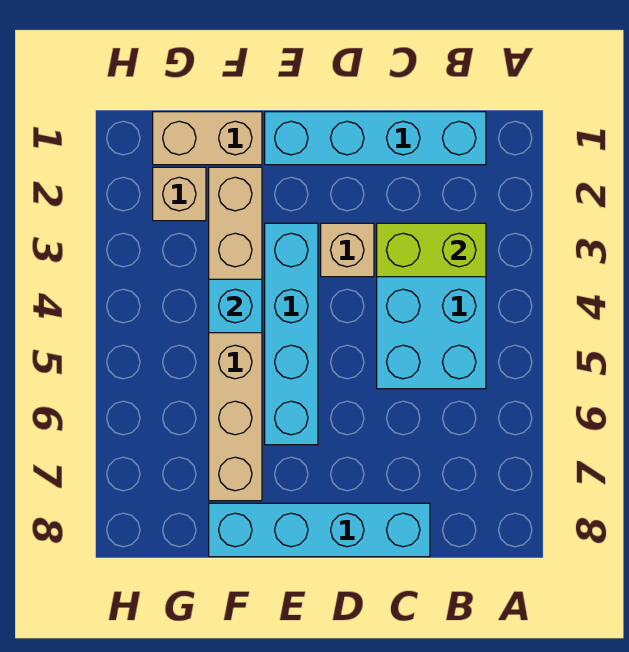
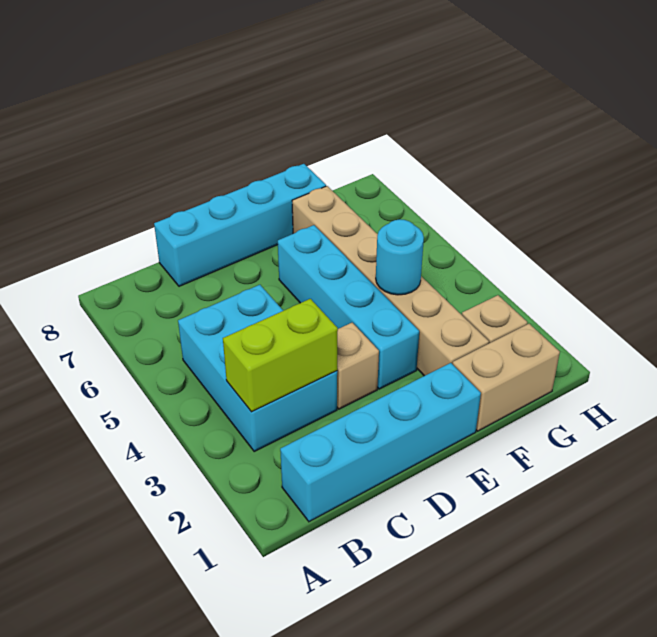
cyan brick F4 level 2 -> cyan round brick F4 level 2

